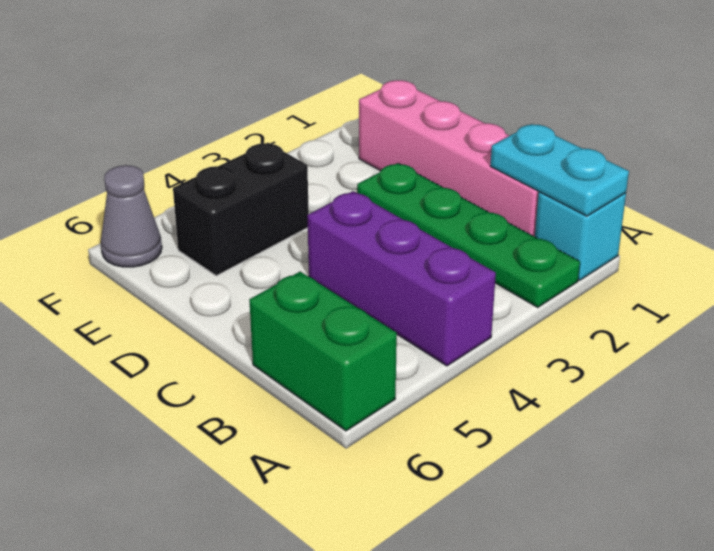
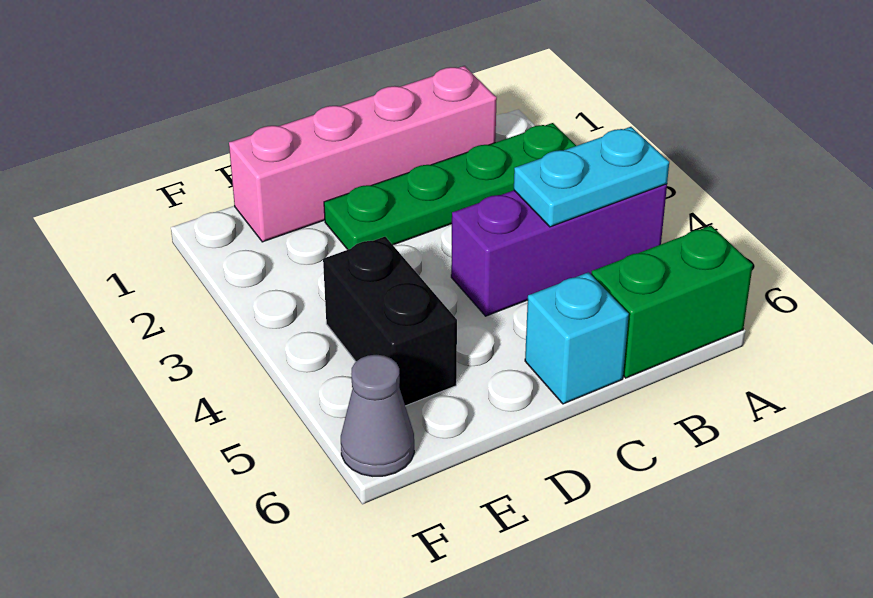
cyan brick A1 level 1 -> cyan brick C6 level 1
cyan plate A1:B1 level 2 -> cyan plate A4:B4 level 2

